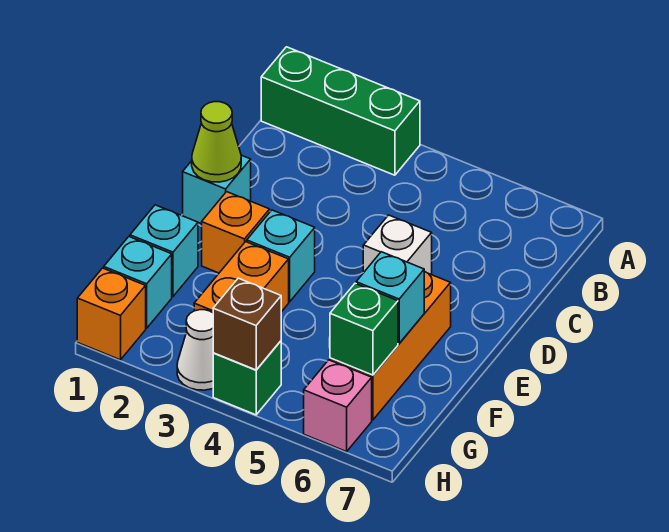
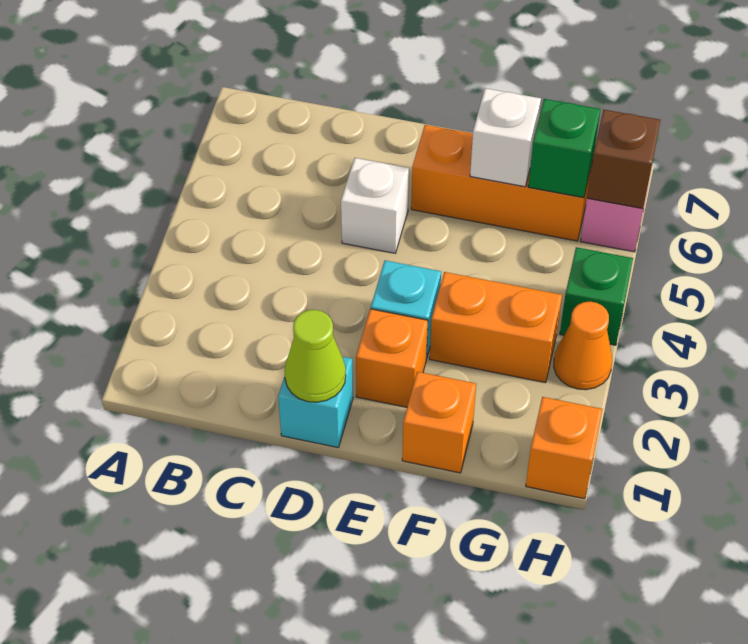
green brick A1:A3 level 1 -> none
cyan brick F1 level 1 -> orange brick F1 level 1
cyan brick F6 level 2 -> white brick F6 level 2
cyan brick G1 level 1 -> none
white cone H3 level 1 -> orange cone H3 level 1
brown brick H4 level 2 -> brown brick H6 level 2

